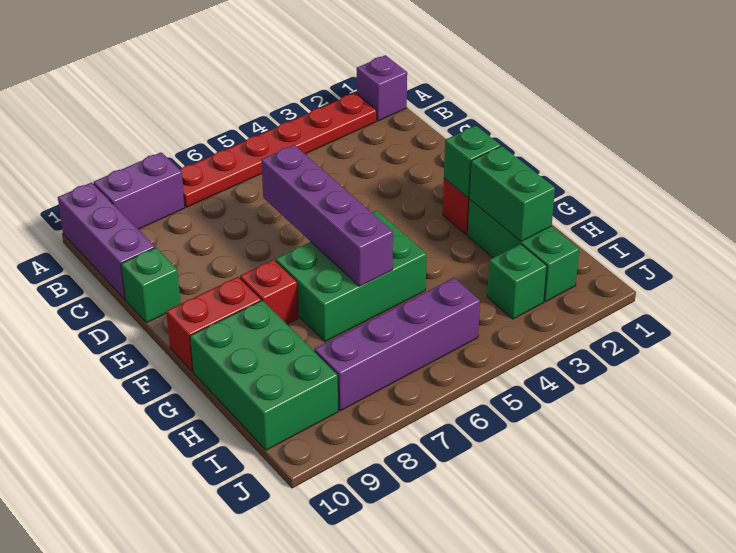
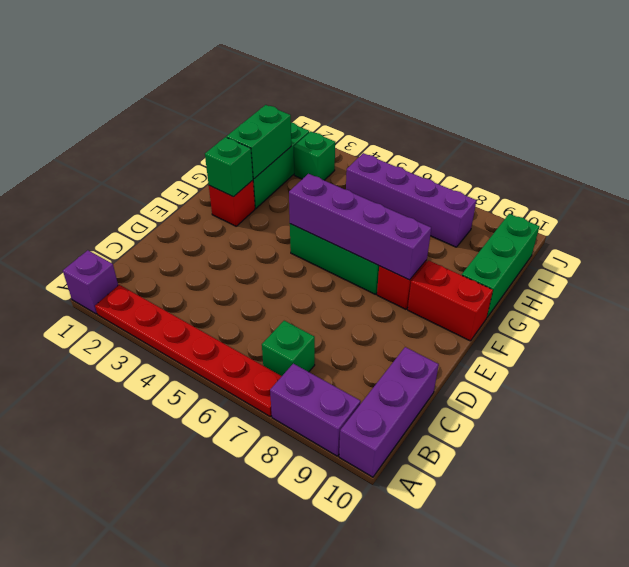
purple brick D6:G6 level 2 -> purple brick F5:F8 level 2
green brick D10 level 1 -> green brick B7 level 1
green brick G9:I10 level 1 -> green brick G10:I10 level 1

